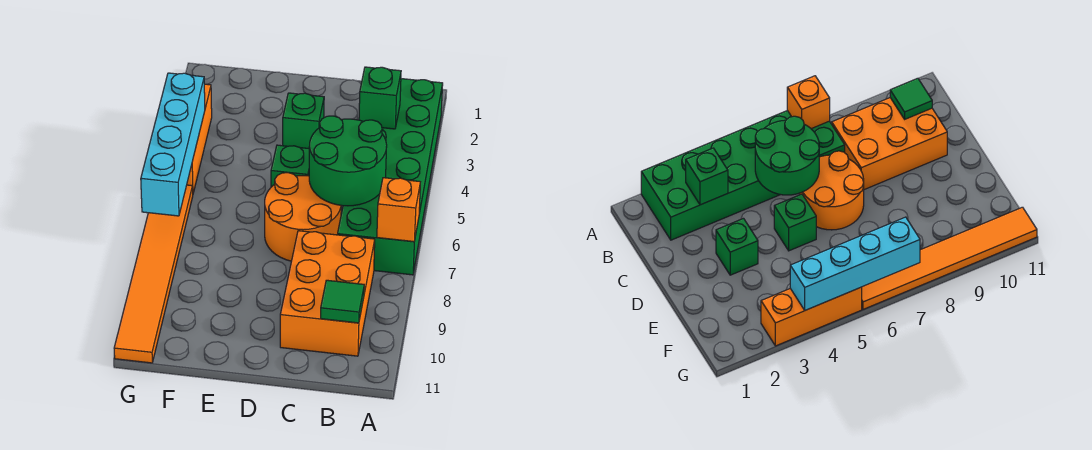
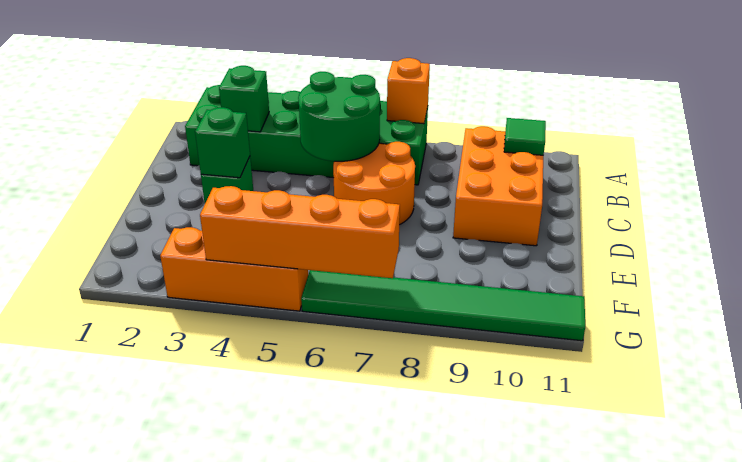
orange brick B8:C10 level 1 -> orange brick B9:D10 level 1
green brick D5 level 1 -> green brick D3 level 2
cyan brick G4:G7 level 2 -> orange brick G4:G7 level 2
orange tile G6:G11 level 1 -> green tile G6:G11 level 1

